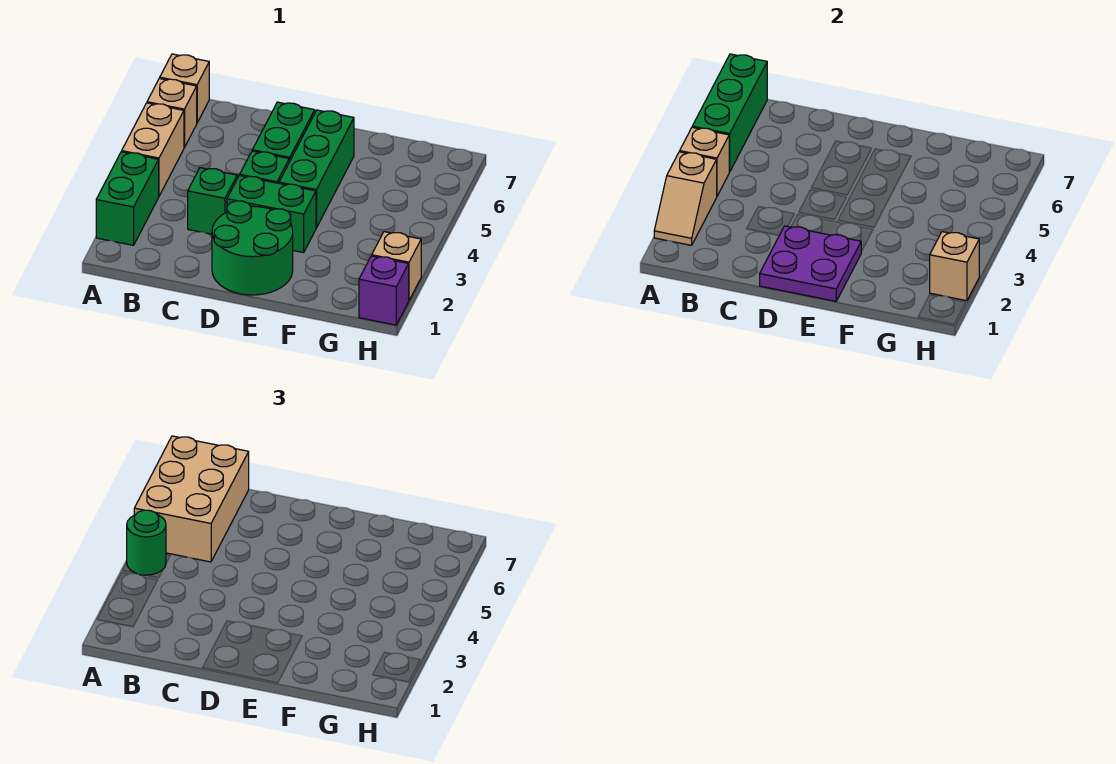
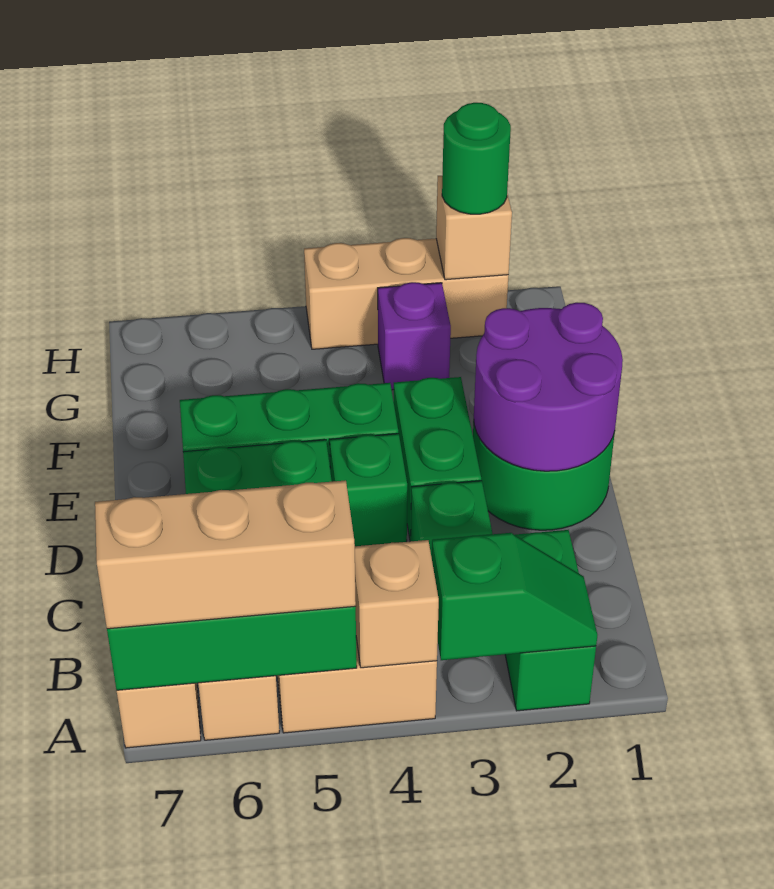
green brick A2:A3 level 1 -> green brick A2:B2 level 1
tan slope A2:A3 level 2 top 3 -> green slope A2:A3 level 2 top 3
green round brick A4 level 3 -> green round brick H2 level 3
tan brick A5:B7 level 3 -> tan brick A5:A7 level 3
purple plate D1:E2 level 2 -> purple round brick D1:E2 level 2
purple brick H1 level 1 -> purple brick G3 level 1
tan brick H2 level 1 -> tan brick H2:H4 level 1

